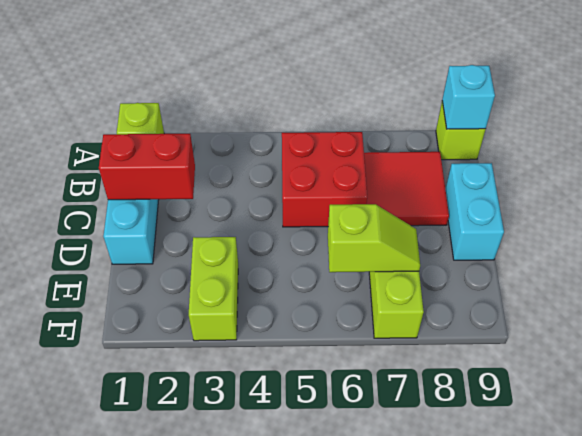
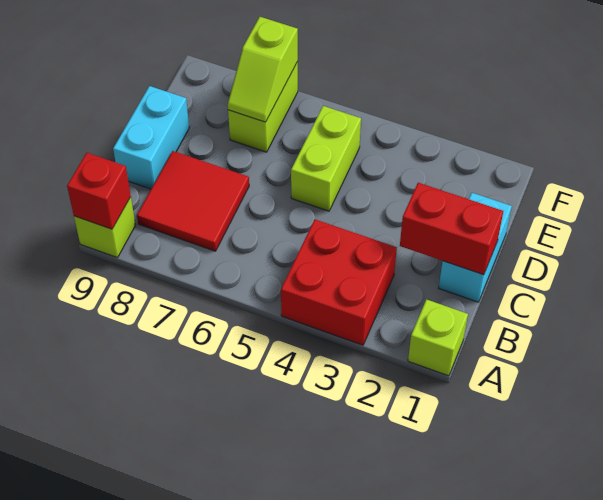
cyan brick A9 level 2 -> red brick A9 level 2
red brick B5:C6 level 1 -> red brick A3:B4 level 1
lime brick E3:F3 level 1 -> lime brick D5:E5 level 1
lime slope E6:E7 level 2 top 6 -> lime slope E7:F7 level 2 top F

